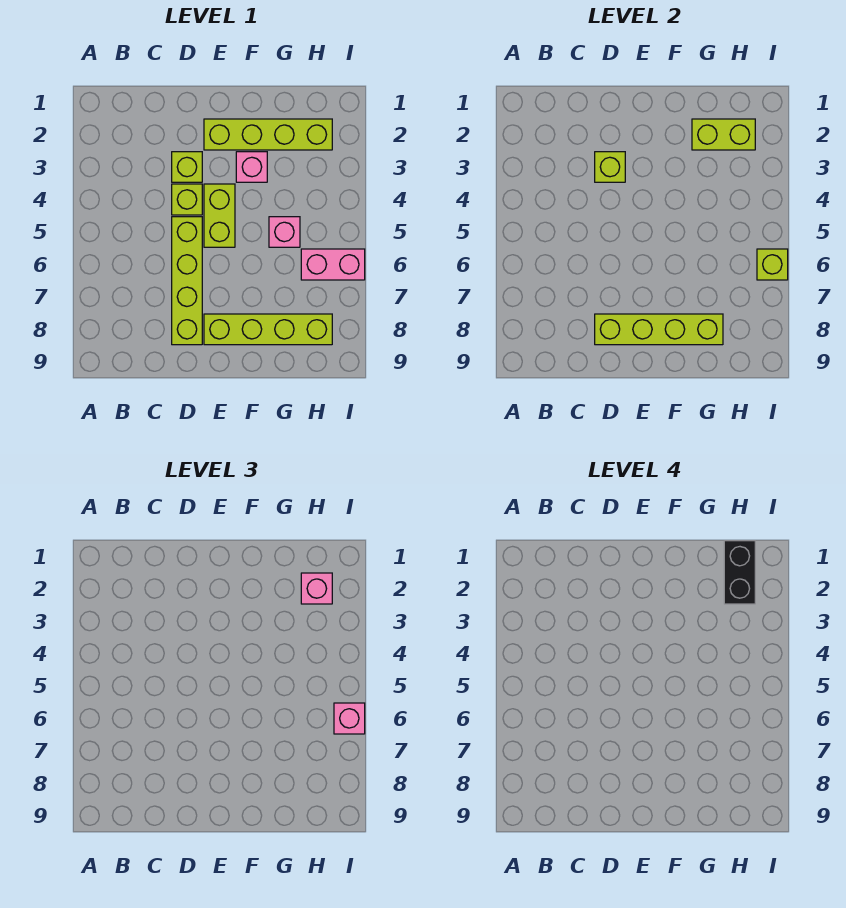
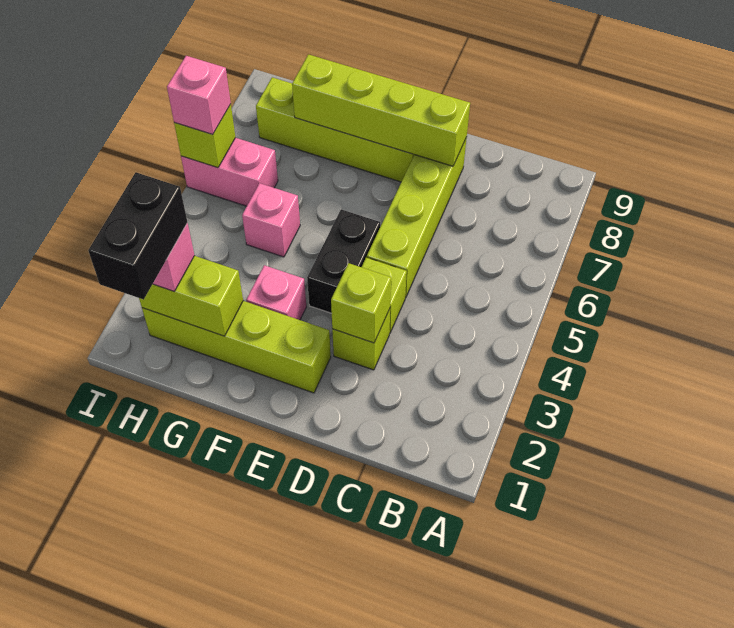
lime brick E4:E5 level 1 -> black brick E4:E5 level 1

